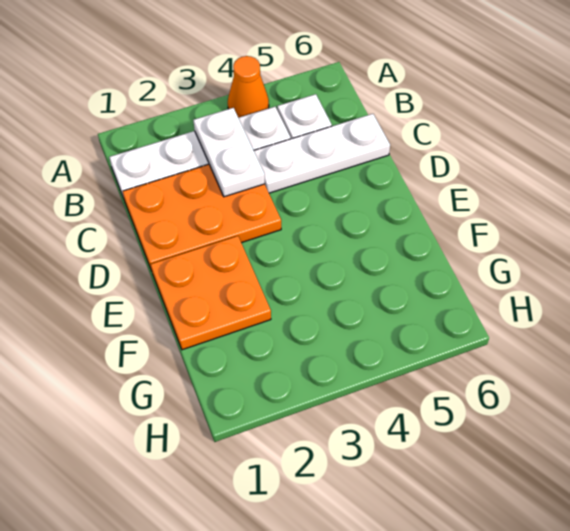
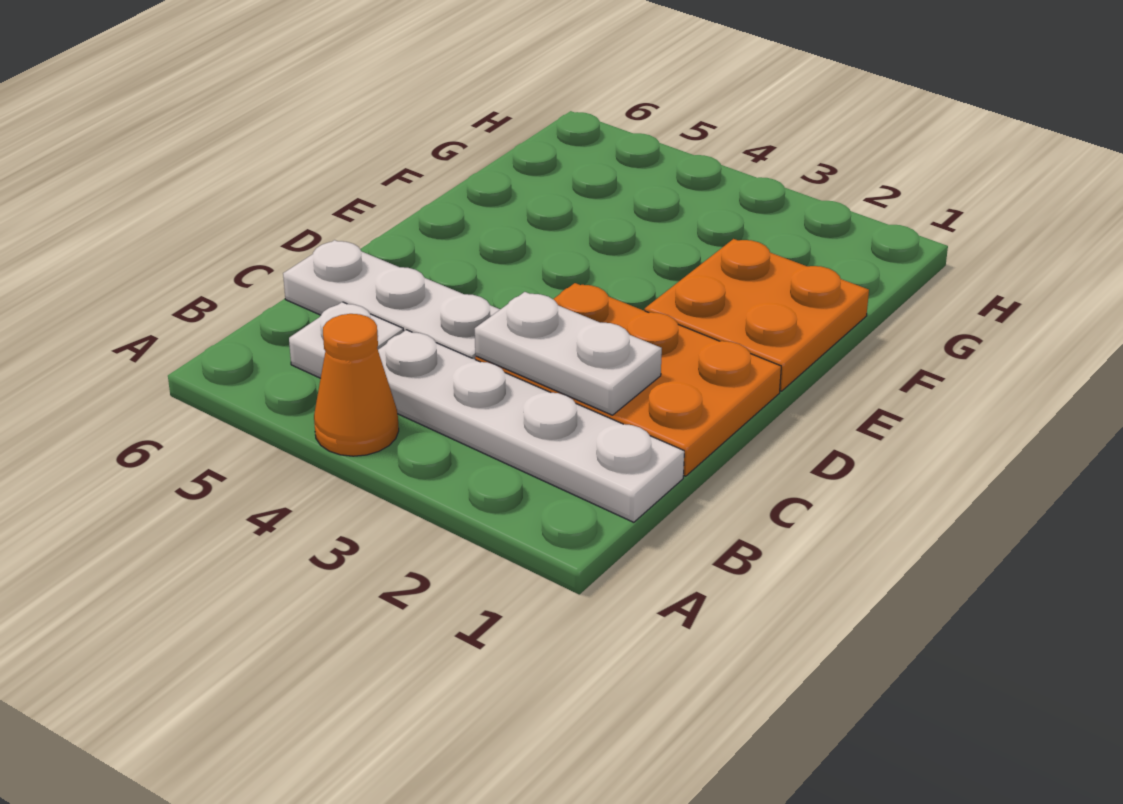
white plate B3:C3 level 2 -> white plate C2:C3 level 2

